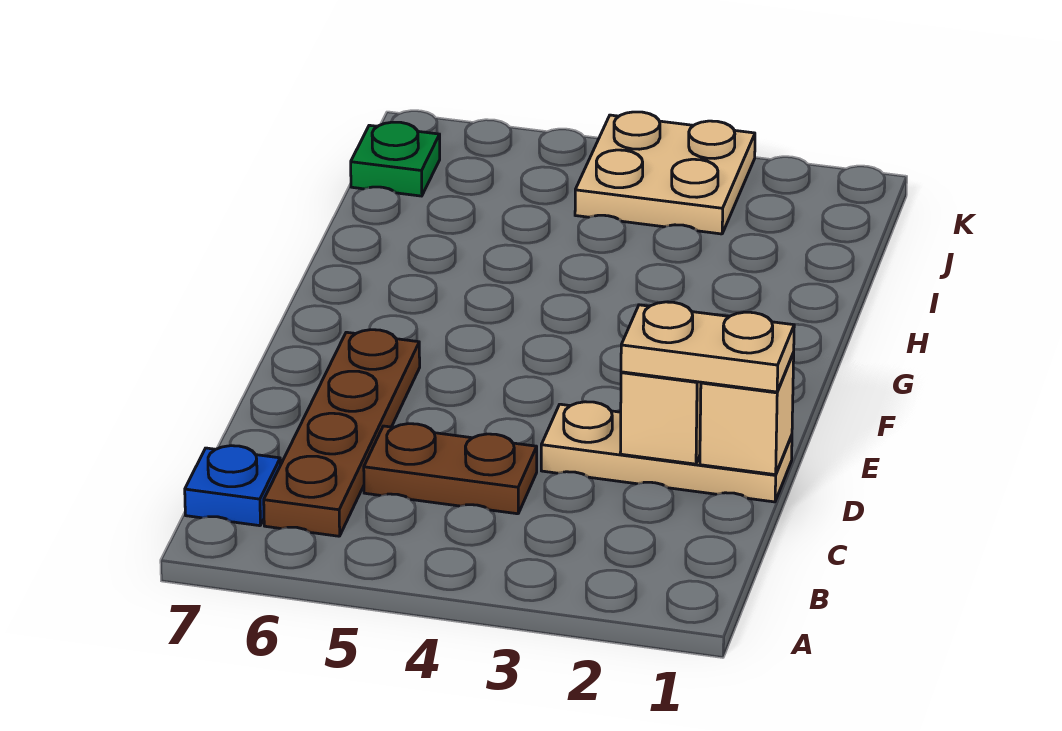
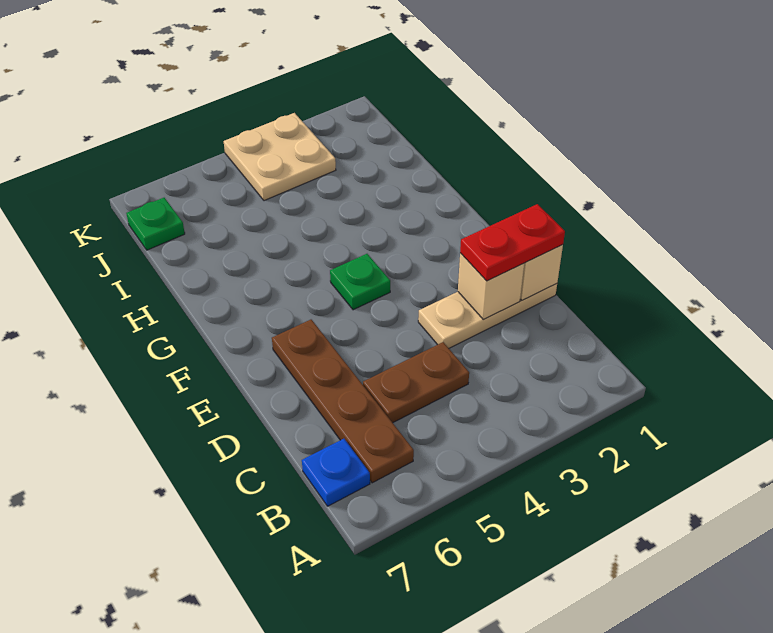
tan plate D1:D2 level 3 -> red plate D1:D2 level 3
none -> green plate F4 level 1

